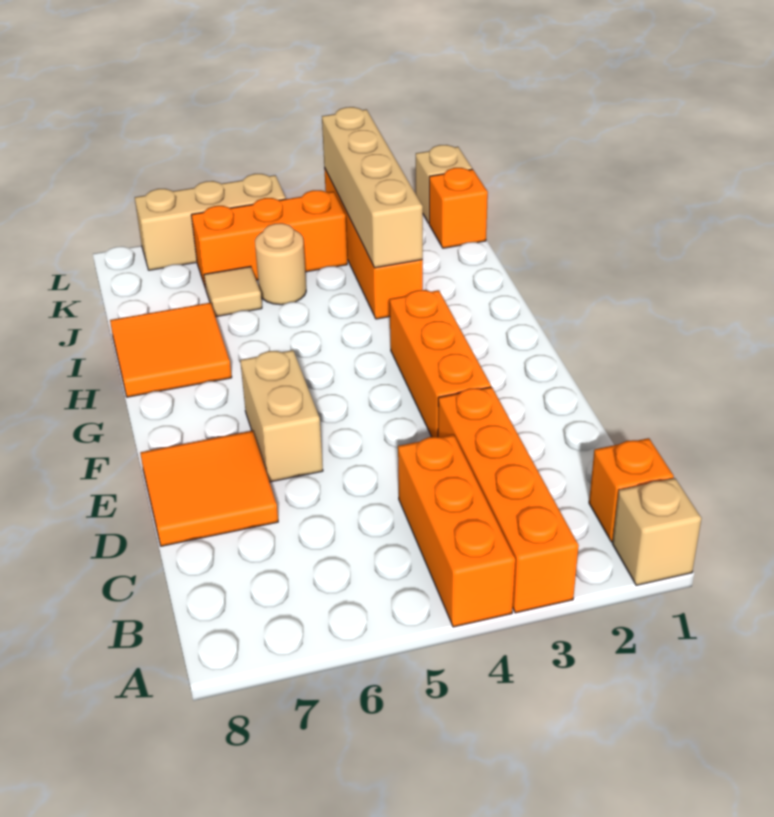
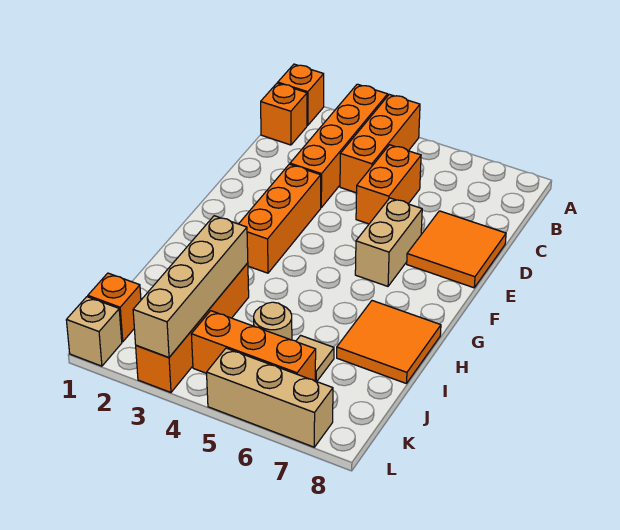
tan brick A1 level 1 -> orange brick A1 level 1
none -> orange brick C5:D5 level 1

